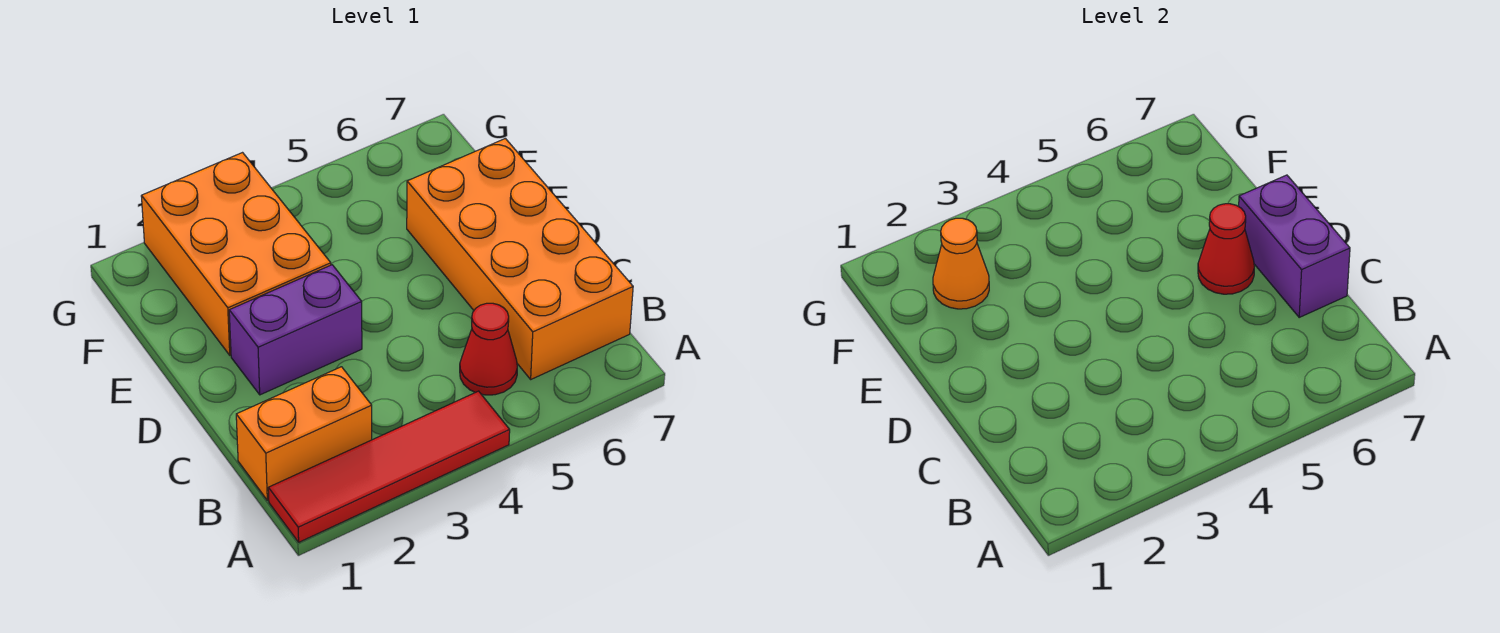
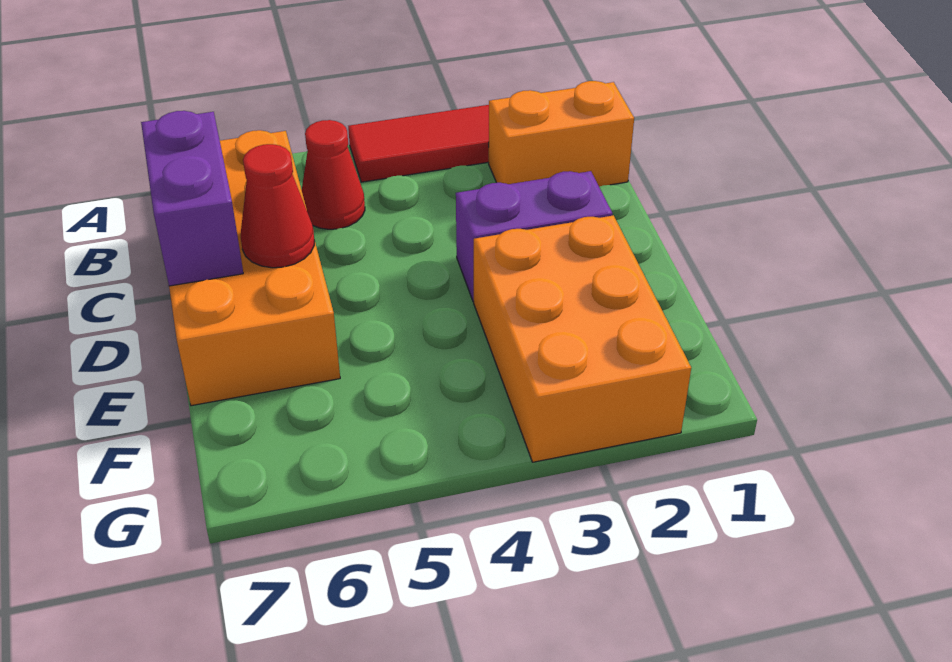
orange cone F2 level 2 -> none

